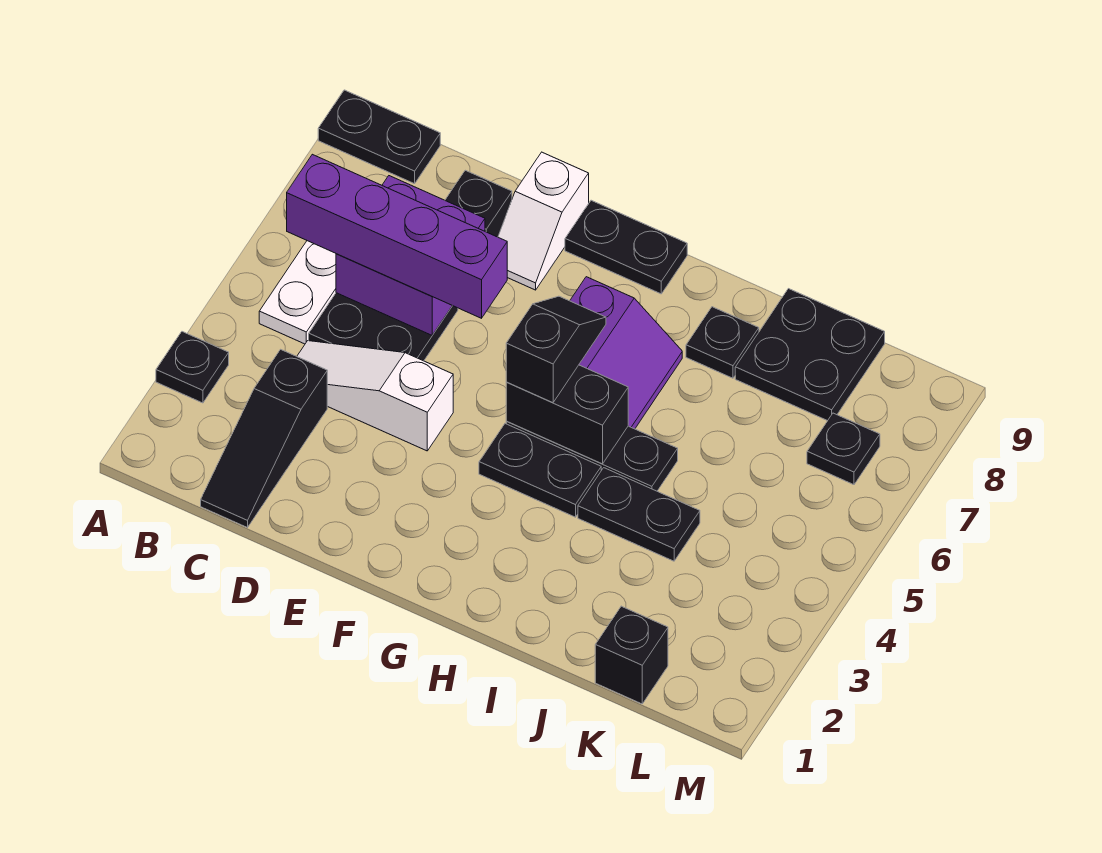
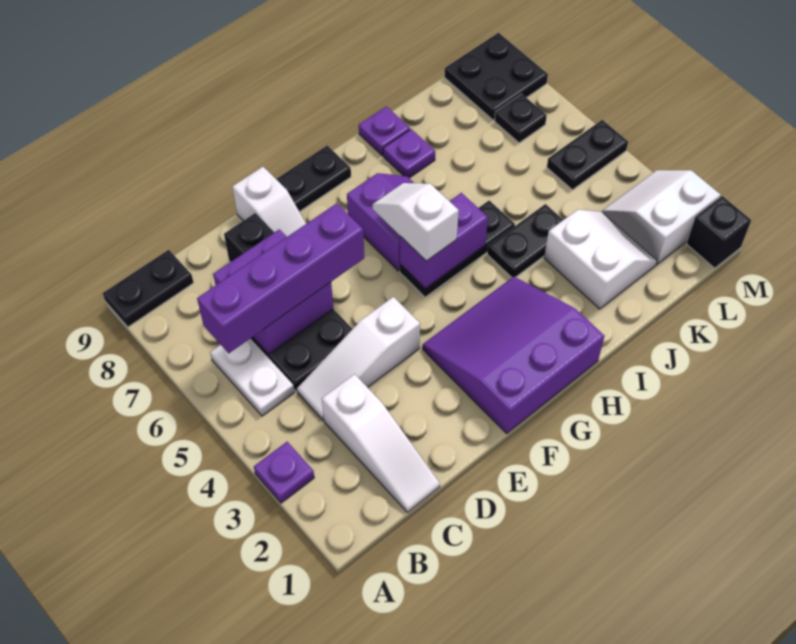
black plate A3 level 1 -> purple plate A3 level 1
black slope C1:C3 level 1 top 3 -> white slope C1:C3 level 1 top 3
none -> purple slope F1:H3 level 1 top 1
black plate G4:H4 level 1 -> black plate L5:M5 level 1
black brick G5:H5 level 2 -> purple brick G5:H5 level 2
black slope G5:G6 level 3 top 5 -> white slope G5:G6 level 3 top 5
black plate I8 level 1 -> purple plate I8 level 1
none -> purple plate I9 level 1
none -> white slope J2:K3 level 1 top J
black plate J8:K9 level 1 -> black plate L8:M9 level 1
black brick K1 level 1 -> black brick M1 level 1
none -> white slope L2:M3 level 1 top 2

